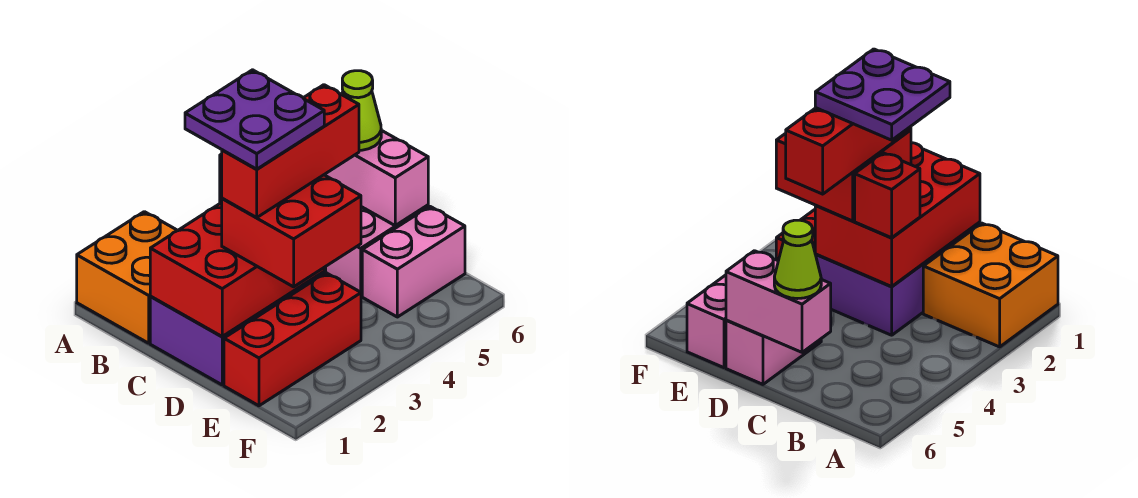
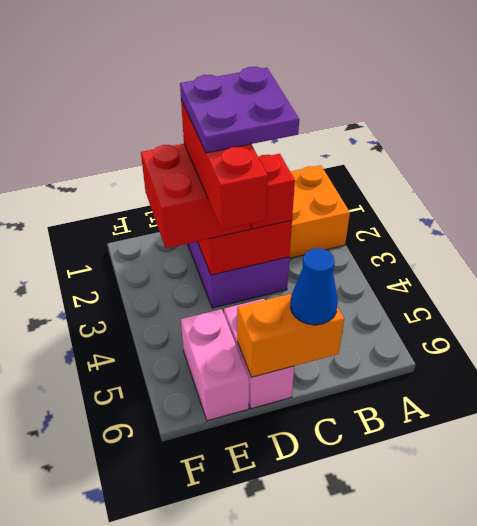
pink brick C6:D6 level 2 -> orange brick C6:D6 level 2
lime cone C6 level 3 -> blue cone C6 level 3
red brick E1:E3 level 1 -> none

